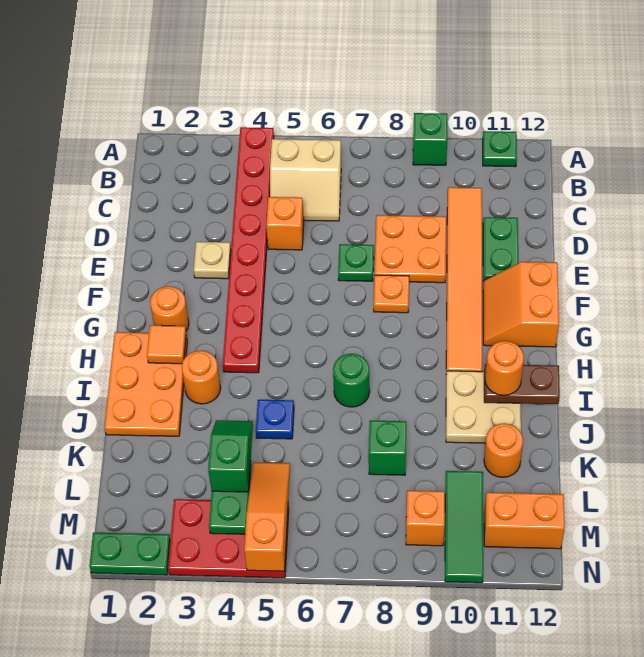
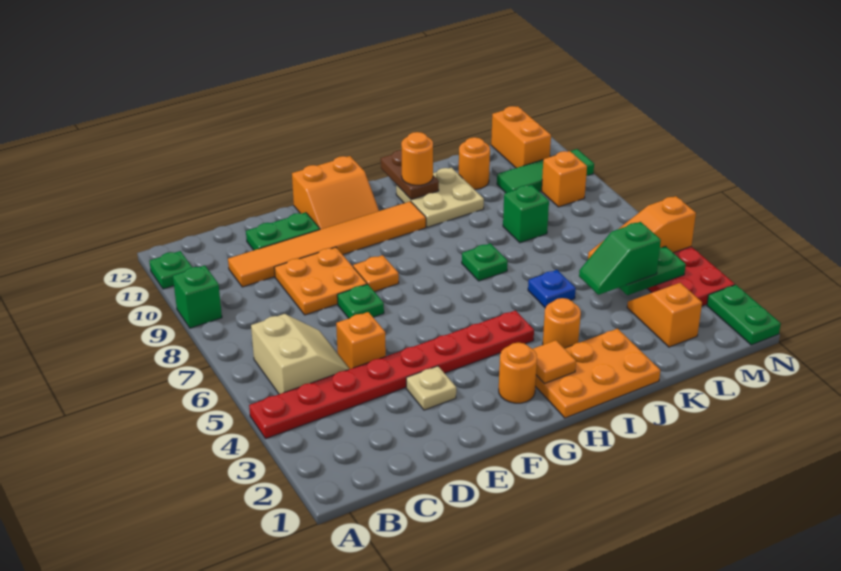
green round brick I7 level 1 -> green plate I7 level 1
none -> orange slope L2:L3 level 1 top 2

